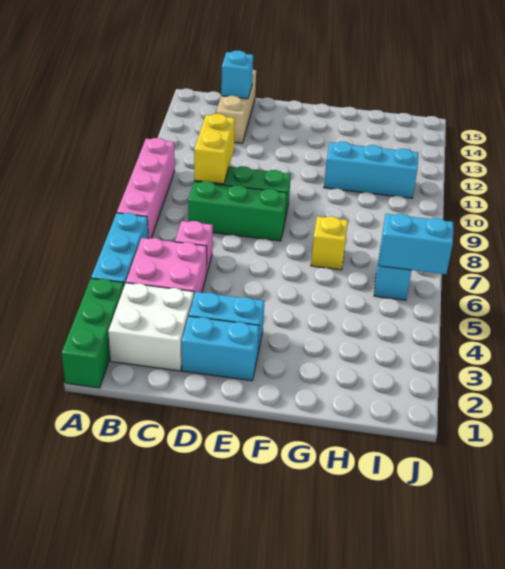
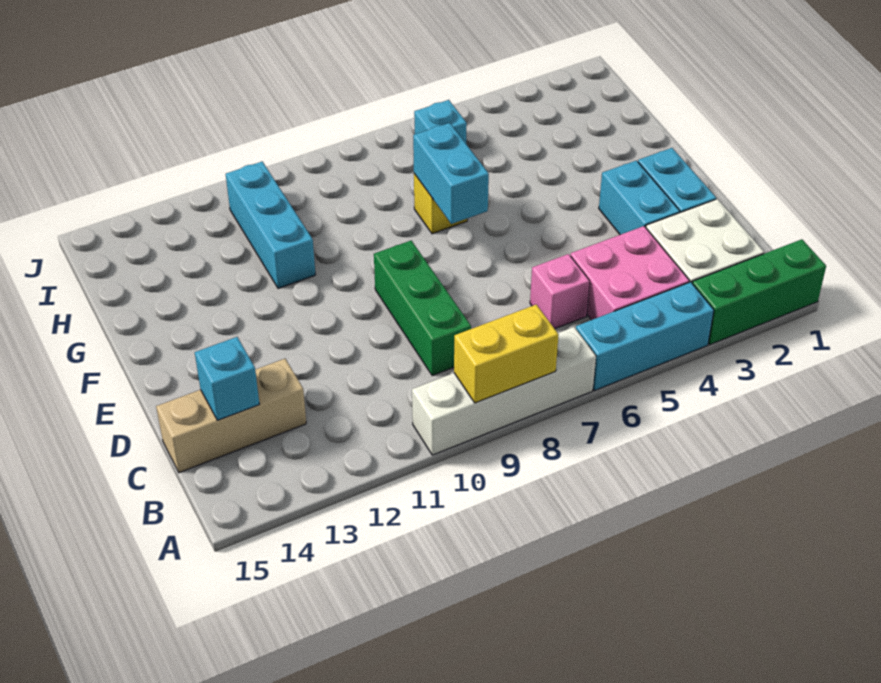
pink brick A7:A10 level 1 -> white brick A7:A10 level 1
green brick C8:E8 level 1 -> none
yellow brick C9:C10 level 2 -> yellow brick A8:A9 level 2
cyan brick I6:J6 level 2 -> cyan brick F7:G7 level 2

